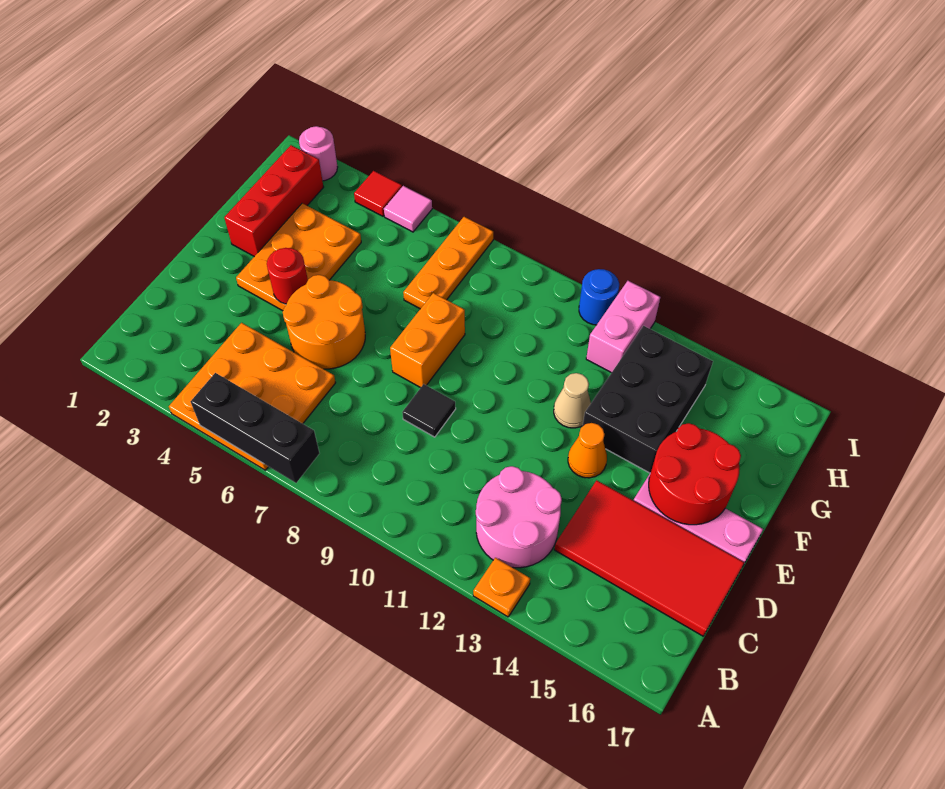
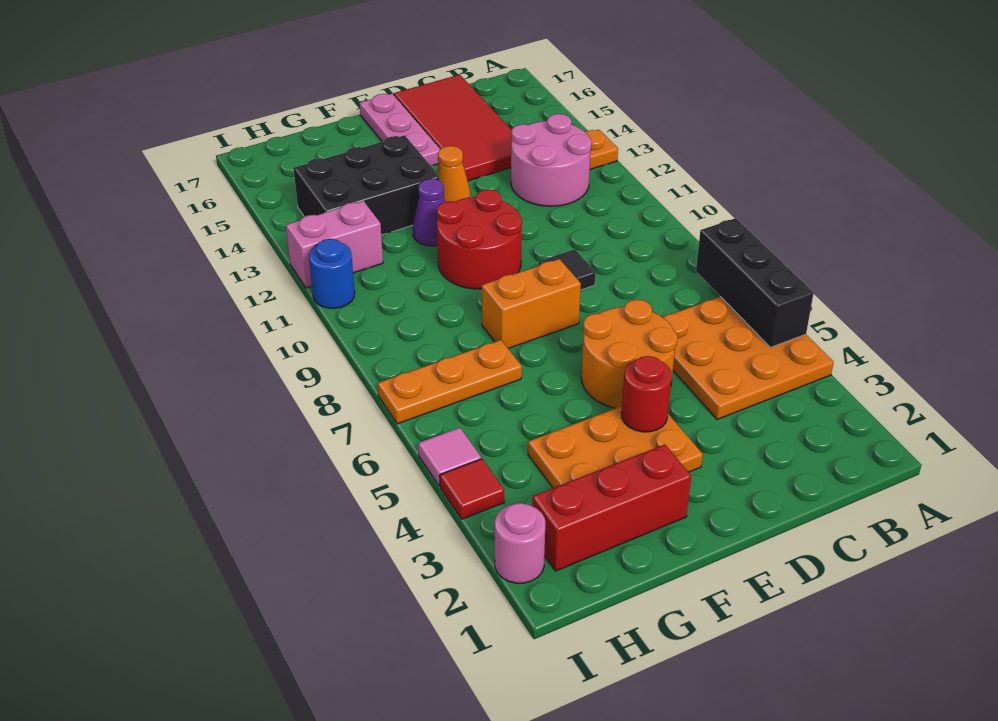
red round brick E15:F16 level 2 -> red round brick E10:F11 level 1
tan cone F12 level 1 -> purple cone F12 level 1

